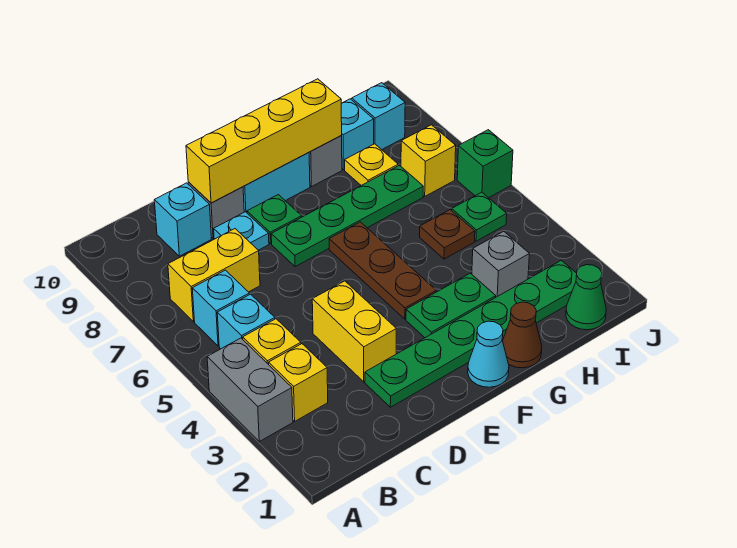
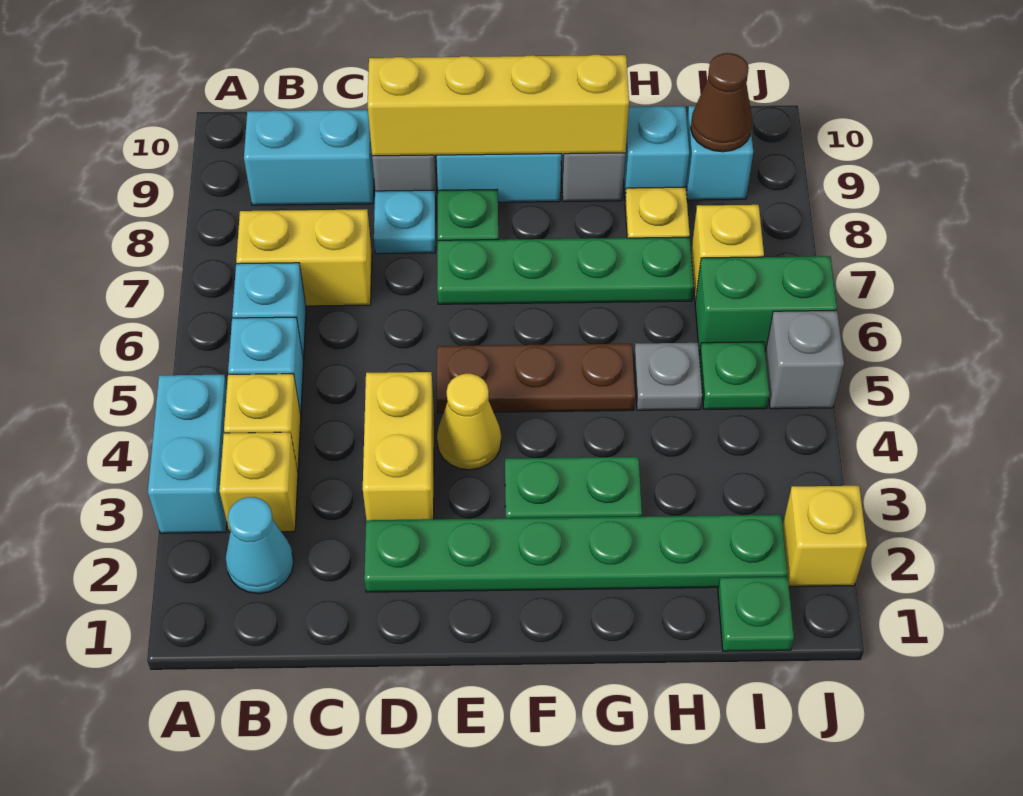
grey brick A3:A4 level 1 -> cyan brick A3:A4 level 1
cyan brick C9 level 1 -> cyan brick B9:C9 level 1
none -> yellow cone E4 level 1
cyan cone F1 level 1 -> cyan cone B2 level 1
brown plate F4:F6 level 1 -> brown plate E5:G5 level 1
brown cone G1 level 1 -> brown cone I9 level 2
grey brick H3 level 1 -> grey brick J5 level 1
brown plate H5 level 1 -> grey plate H5 level 1
green cone I1 level 1 -> green plate I1 level 1
none -> yellow brick J2 level 1
green brick J6 level 1 -> green brick I6:J6 level 1

